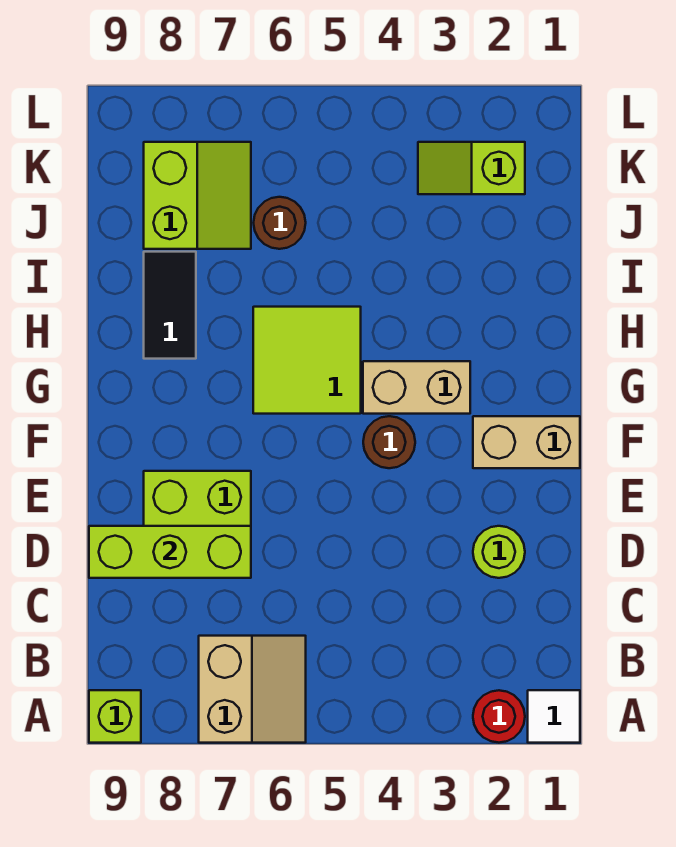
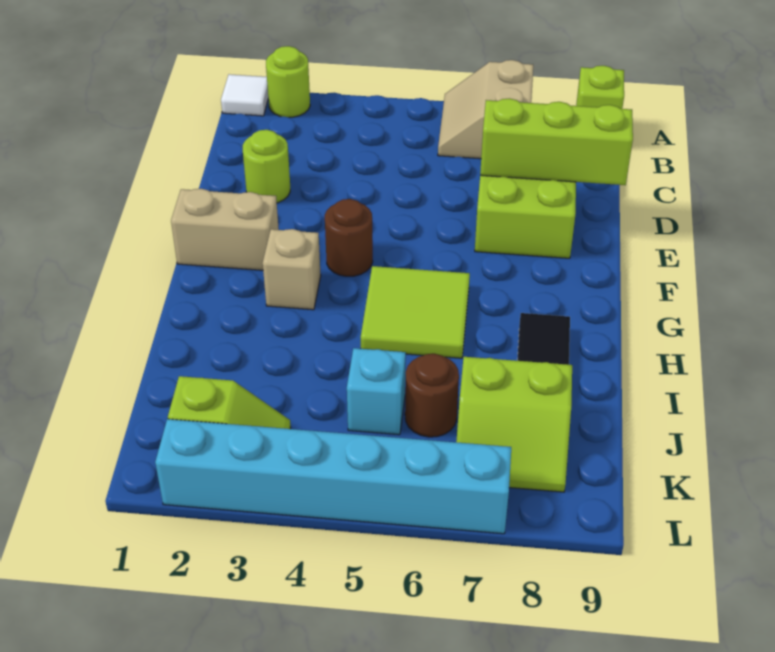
red round brick A2 level 1 -> lime round brick A2 level 1
tan brick G3:G4 level 1 -> tan brick G3 level 1
none -> cyan brick J5 level 1
lime slope J7:K8 level 1 top 8 -> lime slope J7:K8 level 1 top J
none -> cyan brick L2:L7 level 1

